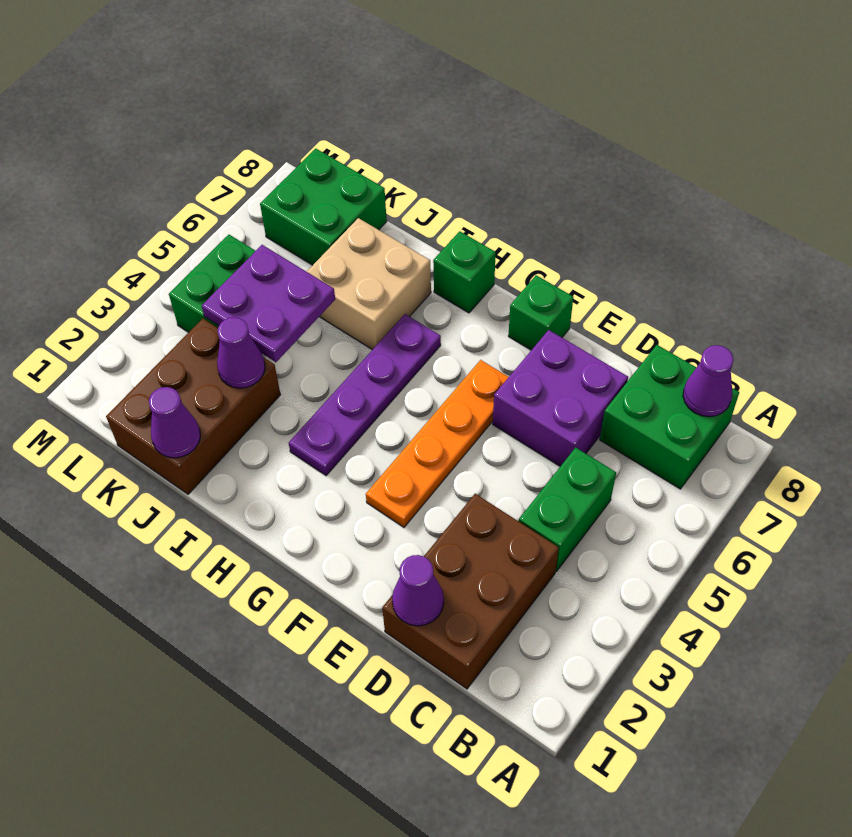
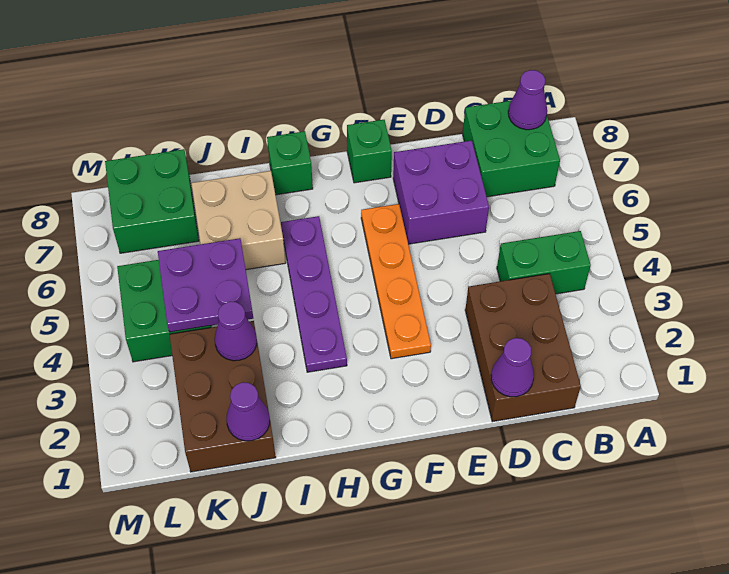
green brick C4:C5 level 1 -> green brick B4:C4 level 1

